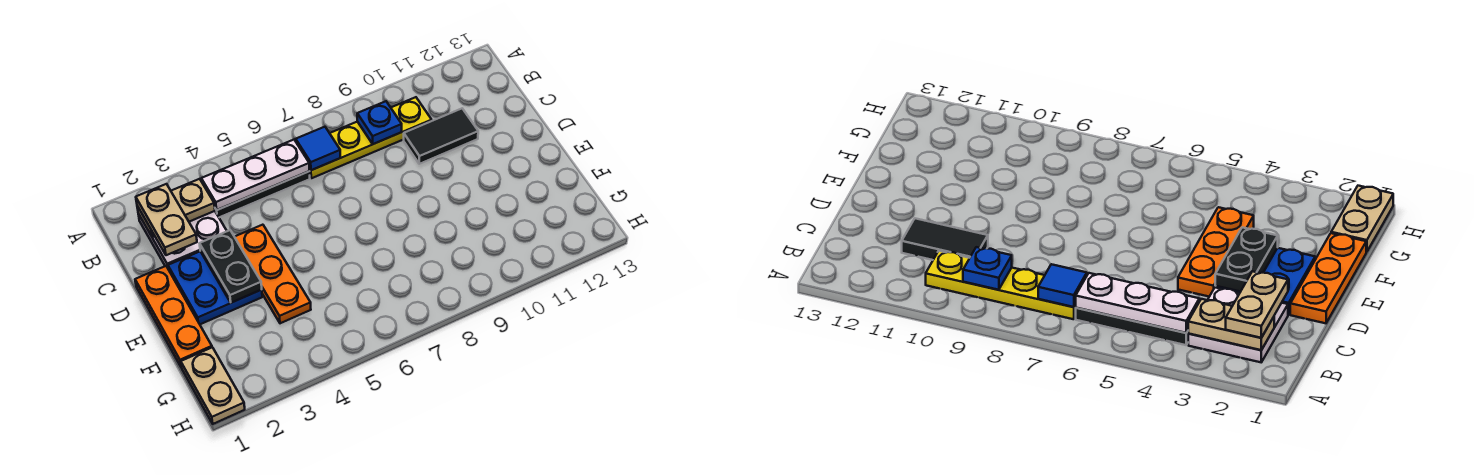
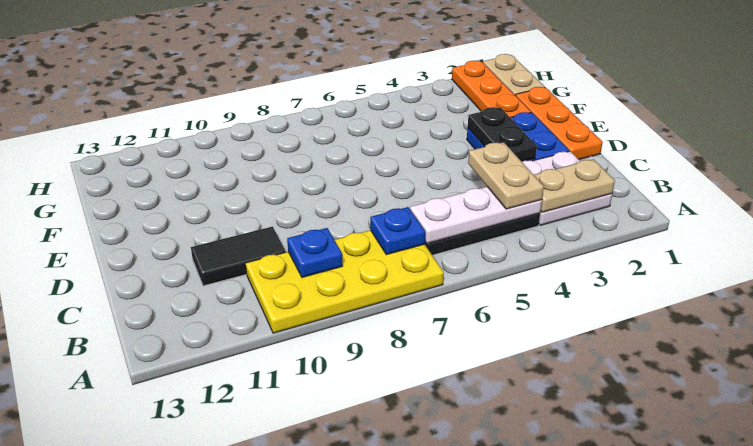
tan plate B2:C2 level 3 -> tan plate B4:C4 level 3
yellow plate B7:B10 level 1 -> yellow plate A7:B10 level 1
blue tile B7 level 2 -> blue plate B7 level 2
orange plate D4:F4 level 1 -> orange plate F2:H2 level 1

